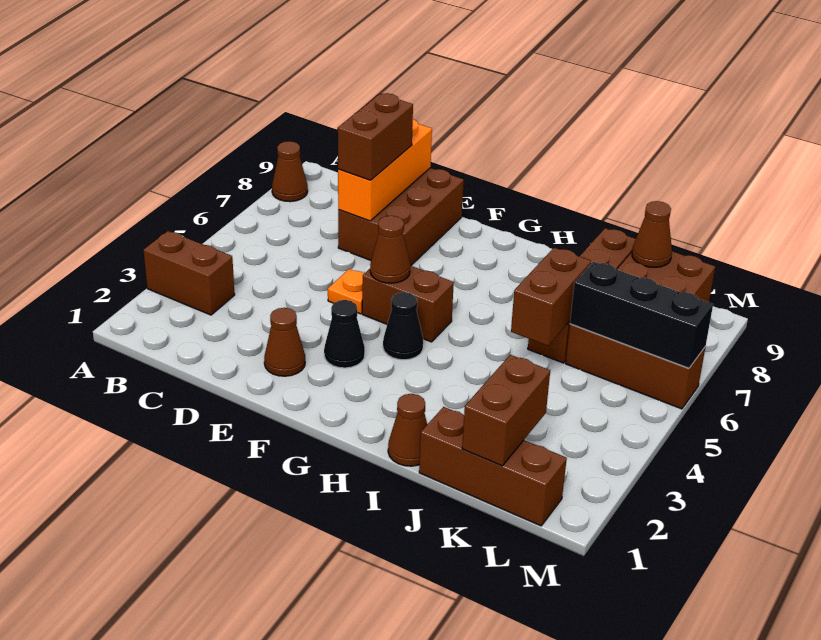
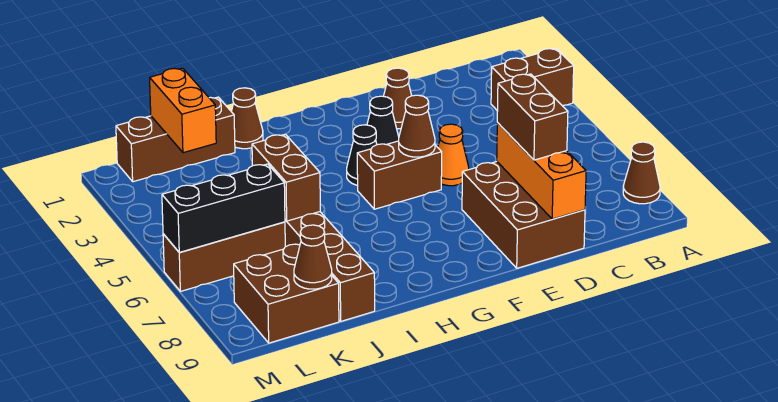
orange plate E5 level 1 -> orange cone E5 level 1
brown brick K1:K2 level 2 -> orange brick K1:K2 level 2

